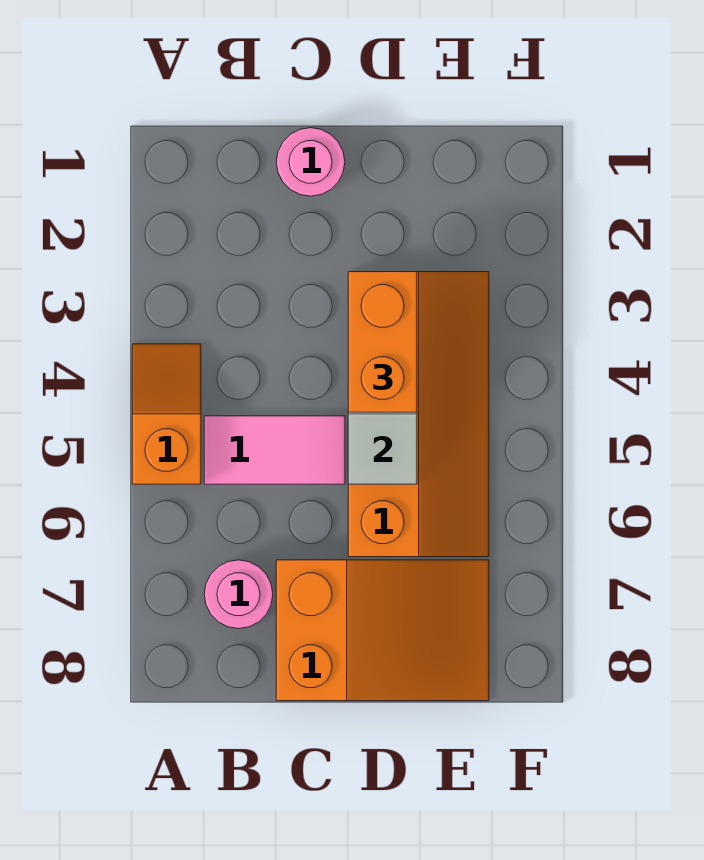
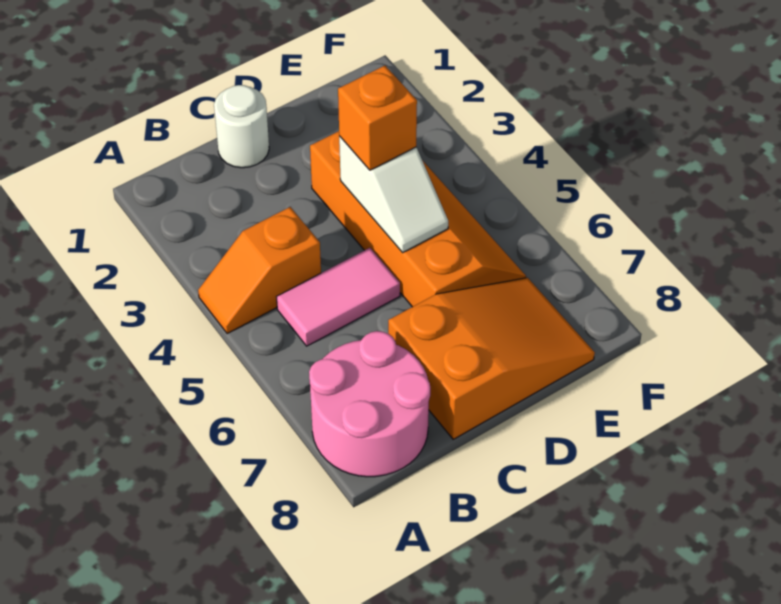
orange slope A4:A5 level 1 top 5 -> orange slope A4:B4 level 1 top B
pink round brick B7 level 1 -> pink round brick A7:B8 level 1
pink round brick C1 level 1 -> white round brick C1 level 1
orange brick D3:D4 level 3 -> orange brick D4 level 3

